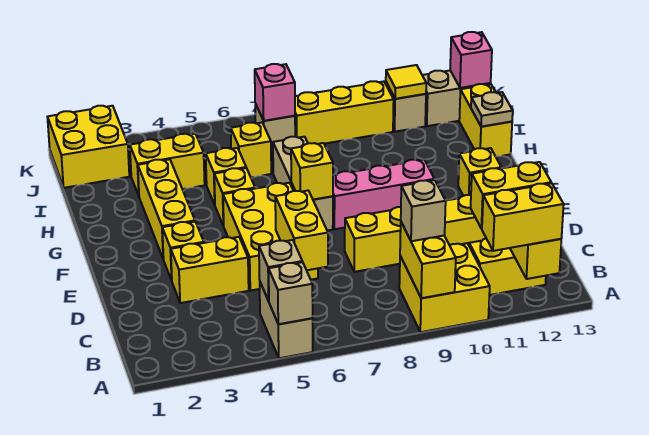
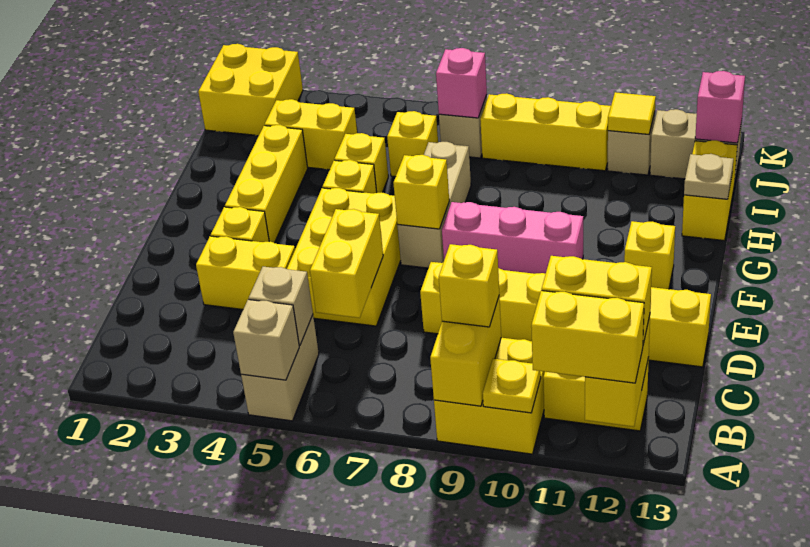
none -> yellow plate A10 level 2
tan brick B9 level 3 -> yellow brick B9 level 3

